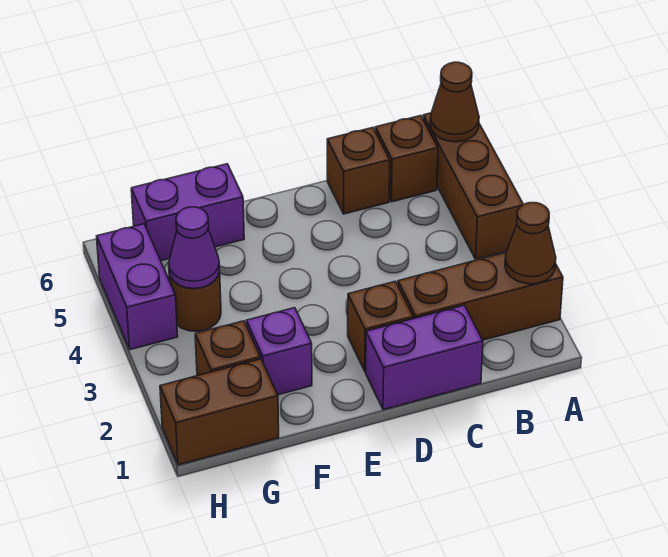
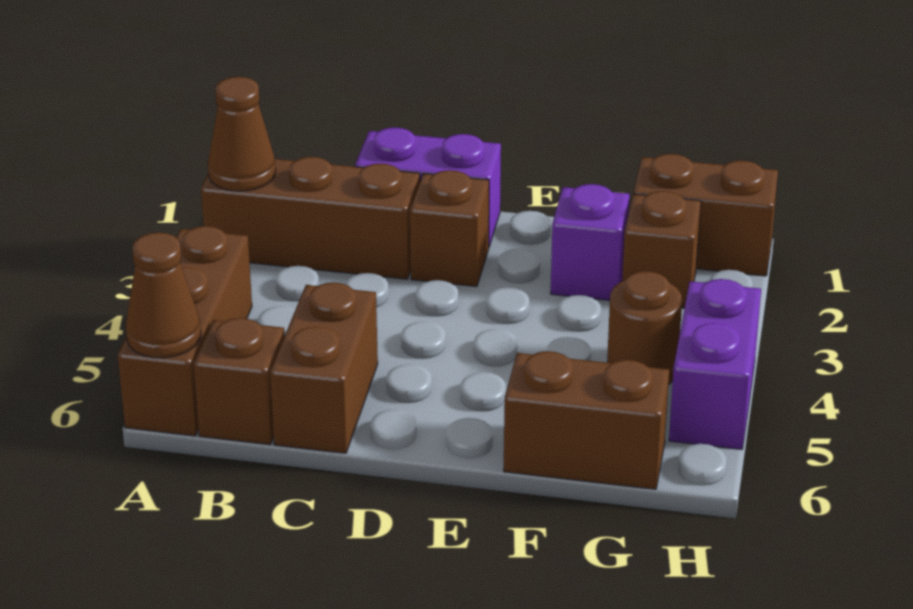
brown brick C6 level 1 -> brown brick C5:C6 level 1
purple brick F6:G6 level 1 -> brown brick F6:G6 level 1
purple cone G4 level 2 -> none

